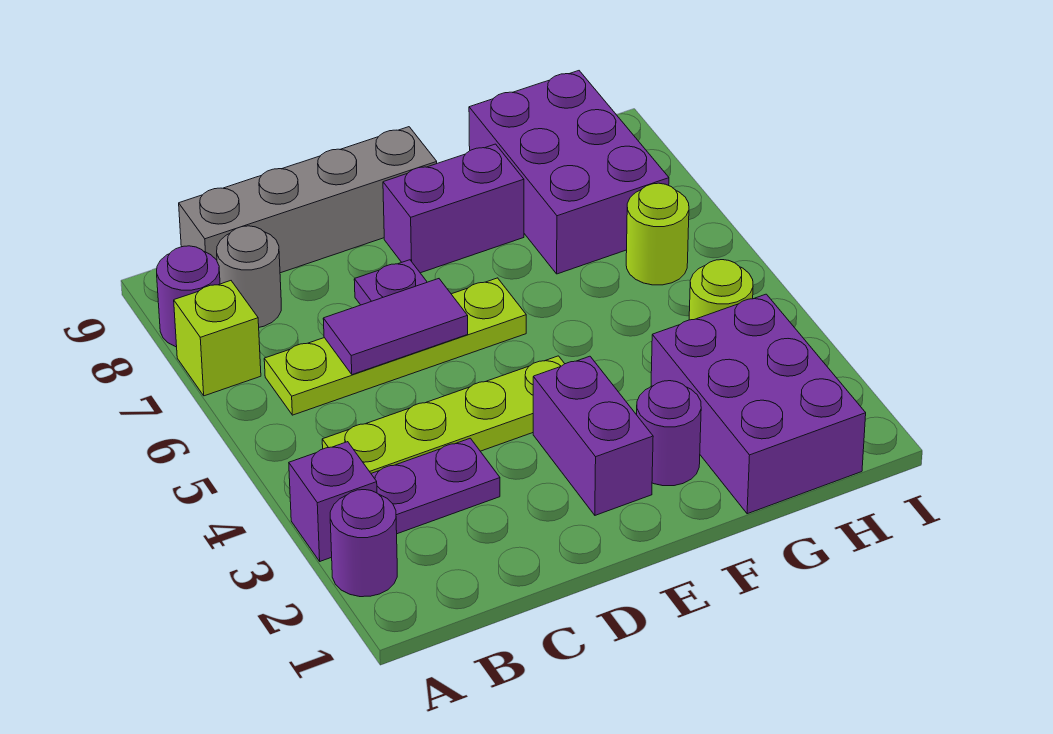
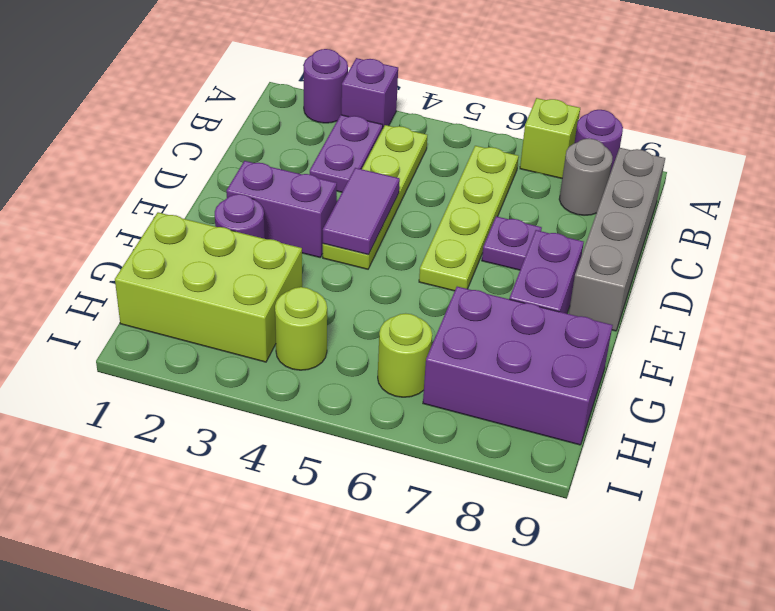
purple tile C6:D6 level 2 -> purple tile D4:E4 level 2
purple brick G1:H3 level 1 -> lime brick G1:H3 level 1

